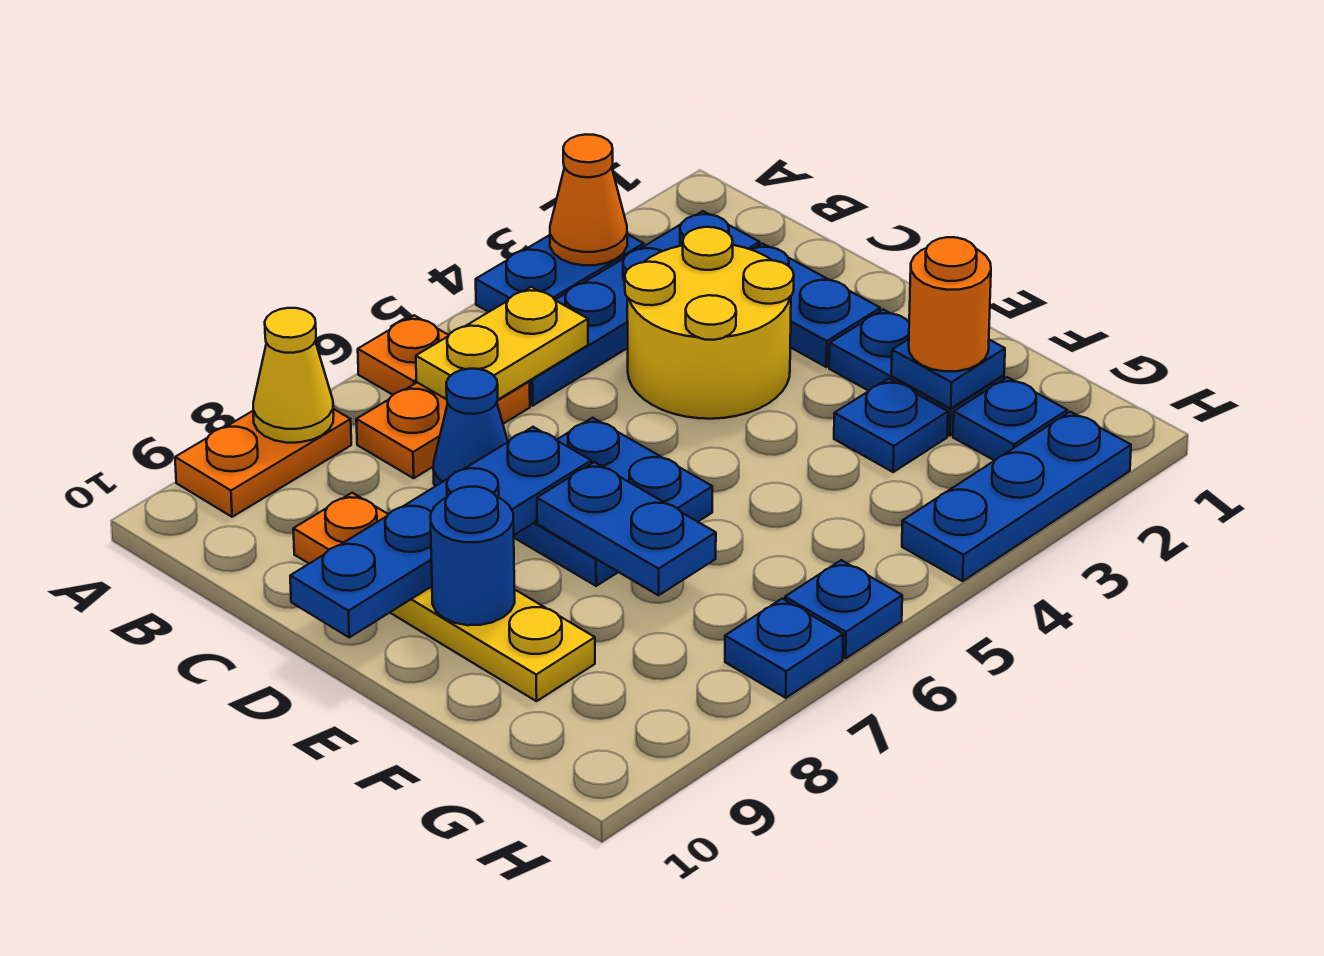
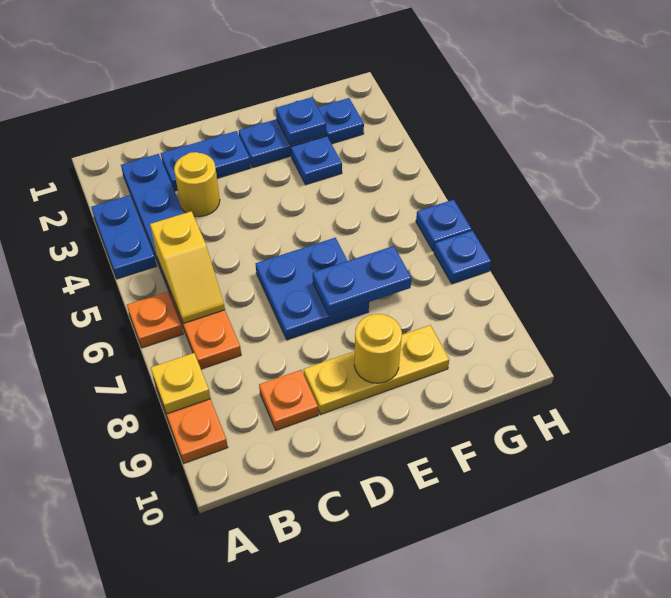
orange cone A3 level 2 -> none
yellow cone A8 level 2 -> yellow plate A8 level 2
yellow plate B5:B6 level 2 -> yellow slope B5:B6 level 2 top 5
yellow round brick C3:D4 level 1 -> yellow round brick C3 level 1
blue cone C7 level 1 -> none
blue plate D7:D10 level 2 -> none
blue round brick E9 level 2 -> yellow round brick E9 level 2
orange round brick F2 level 3 -> none
blue plate H2:H4 level 1 -> none

